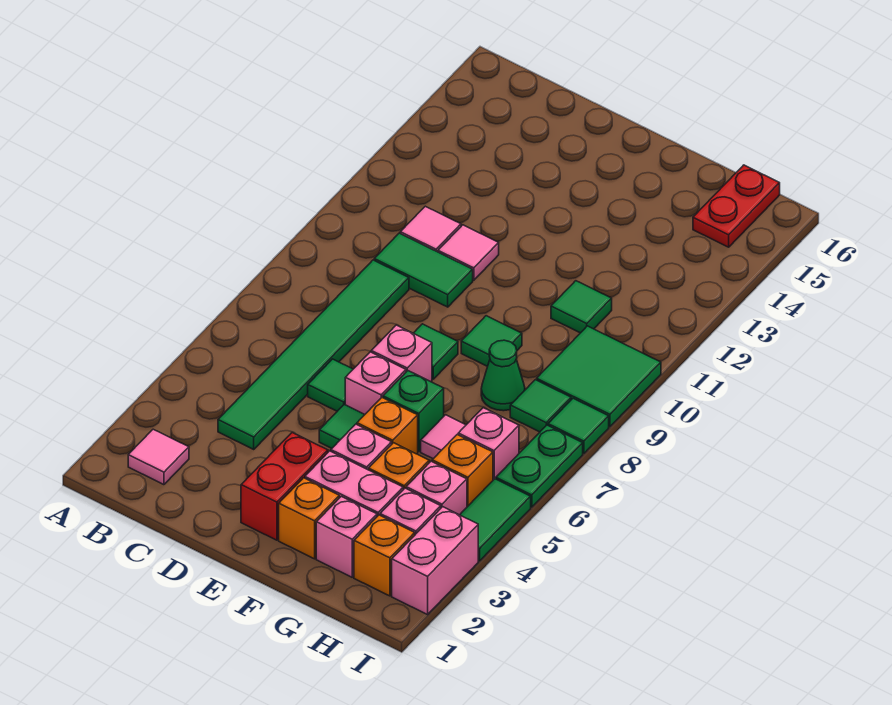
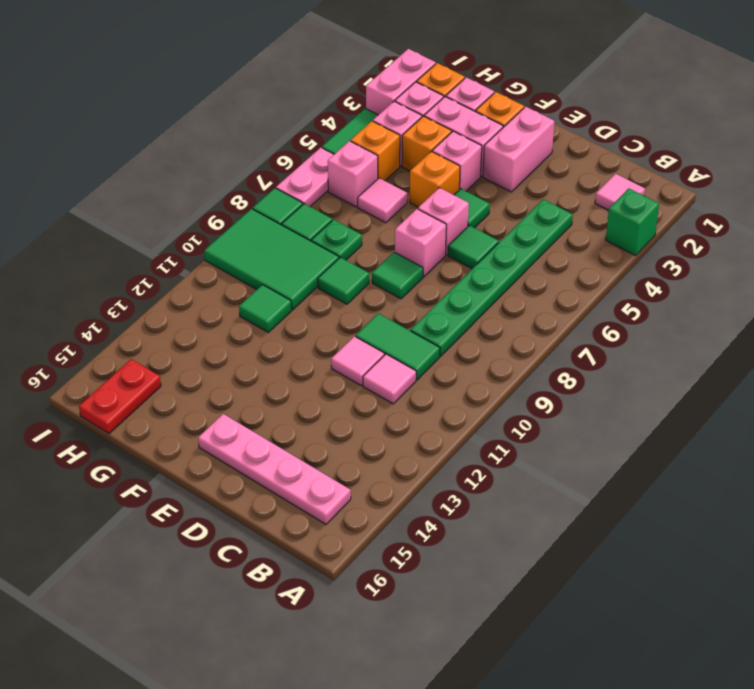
none -> pink plate B15:E15 level 1
green tile C4:C9 level 1 -> green plate C4:C9 level 1
red brick E2:E3 level 1 -> pink brick E2:E3 level 1
green brick F6 level 1 -> green brick A3 level 1
green cone G8 level 1 -> green plate G8 level 1
green tile H9:I10 level 1 -> green tile G9:I10 level 1
green plate I6:I7 level 1 -> pink plate I6:I7 level 1

